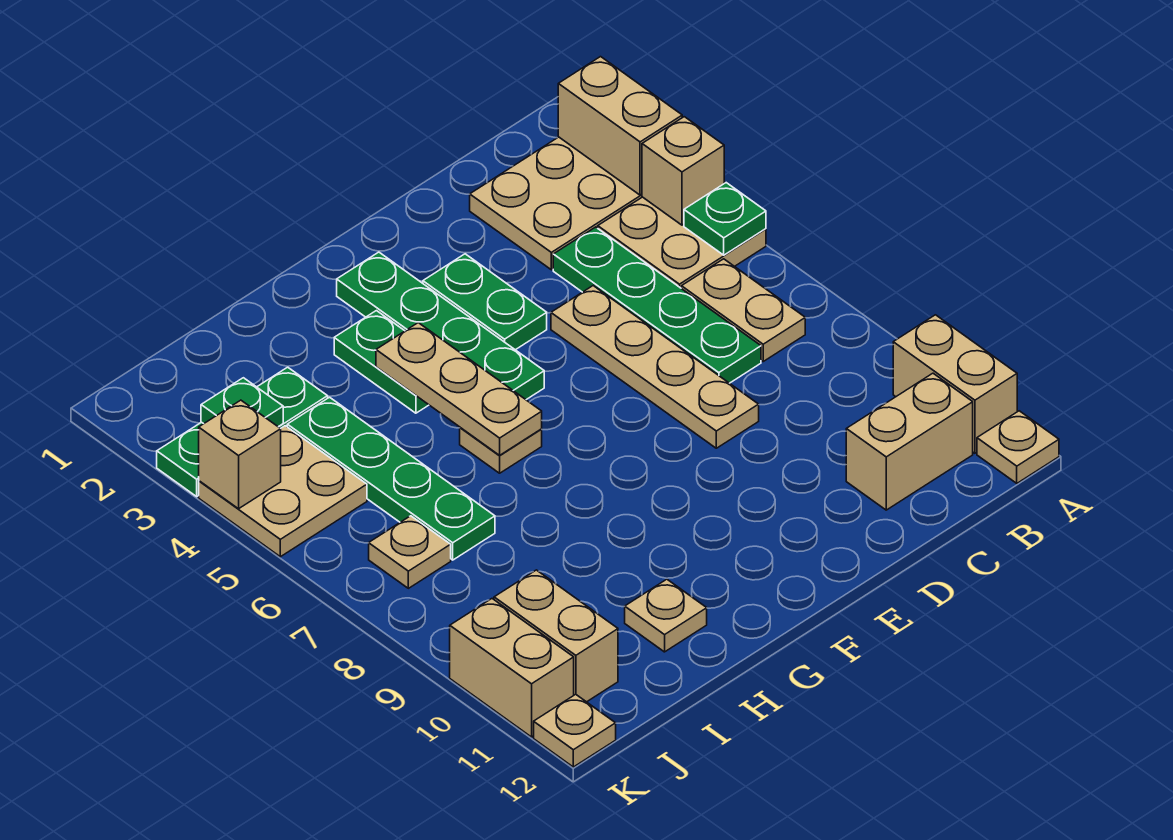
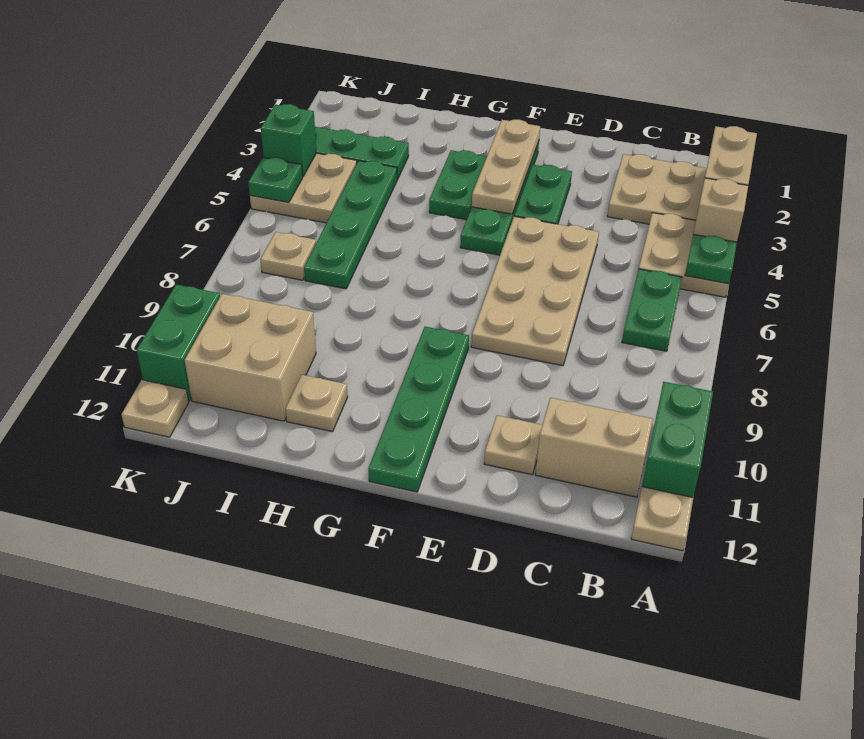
tan brick A10:A11 level 1 -> green brick A10:A11 level 1
tan plate B6:B7 level 1 -> green plate B6:B7 level 1
green plate C4:C7 level 1 -> green plate F9:F12 level 1
tan plate D5:D8 level 1 -> tan plate D5:E8 level 1
tan plate G4:G6 level 2 -> tan plate F2:F4 level 2
tan plate G6 level 1 -> tan plate D11 level 1
green plate J3 level 2 -> green plate K5 level 2
tan brick J10:J11 level 1 -> tan brick I10:J11 level 1
tan brick K4 level 2 -> green brick K4 level 2
tan brick K10:K11 level 1 -> green brick K10:K11 level 1

